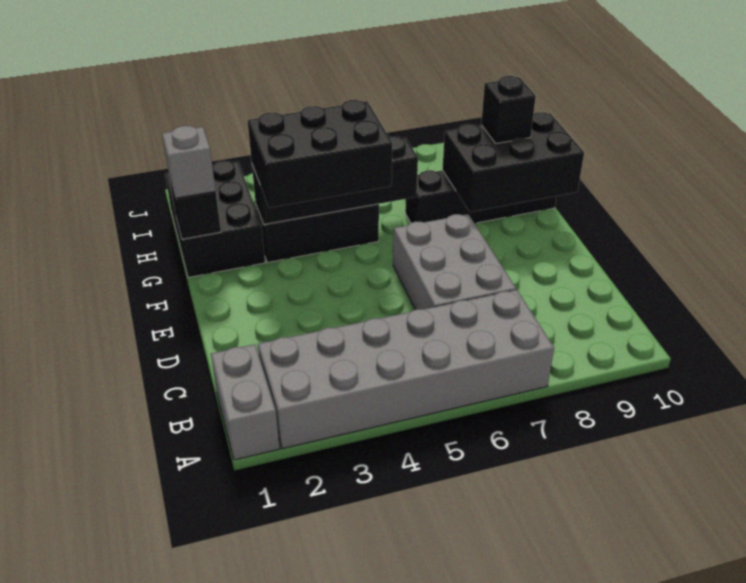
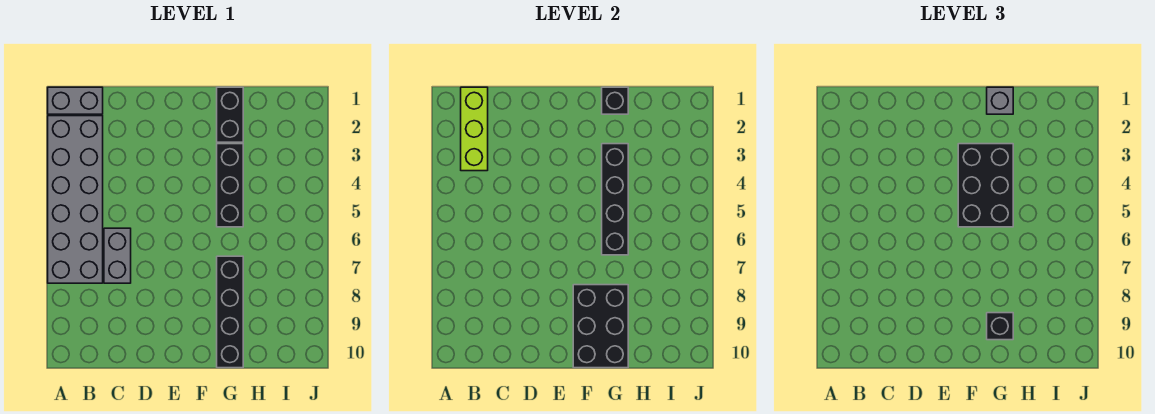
none -> lime brick B1:B3 level 2
grey brick C6:E7 level 1 -> grey brick C6:C7 level 1
black brick G1:I2 level 1 -> black brick G1:G2 level 1

